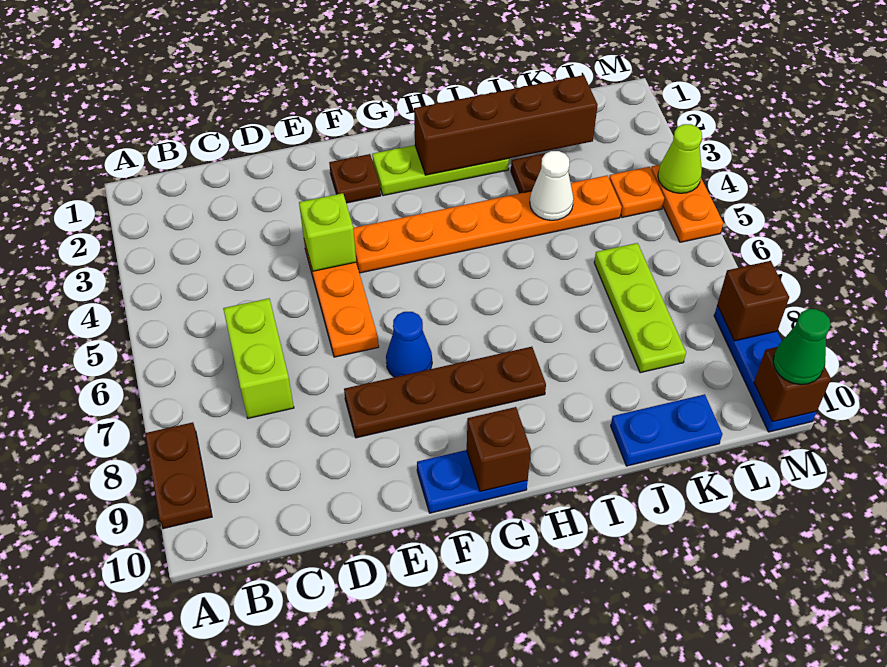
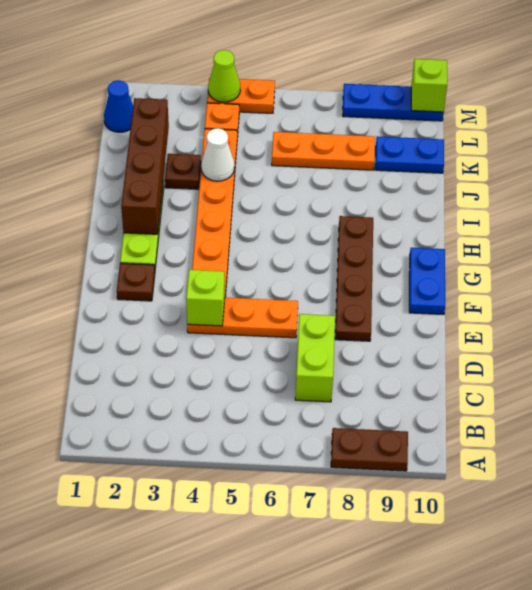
lime brick C6:C7 level 1 -> lime brick C7:D7 level 1
blue cone F7 level 1 -> blue cone L1 level 1
brown brick G10 level 2 -> none
blue plate J10:K10 level 1 -> blue plate K9:K10 level 1
lime plate K6:K8 level 1 -> orange plate K6:K8 level 1
brown brick M8 level 2 -> none
brown brick M10 level 2 -> lime brick M10 level 2
green cone M10 level 3 -> none

